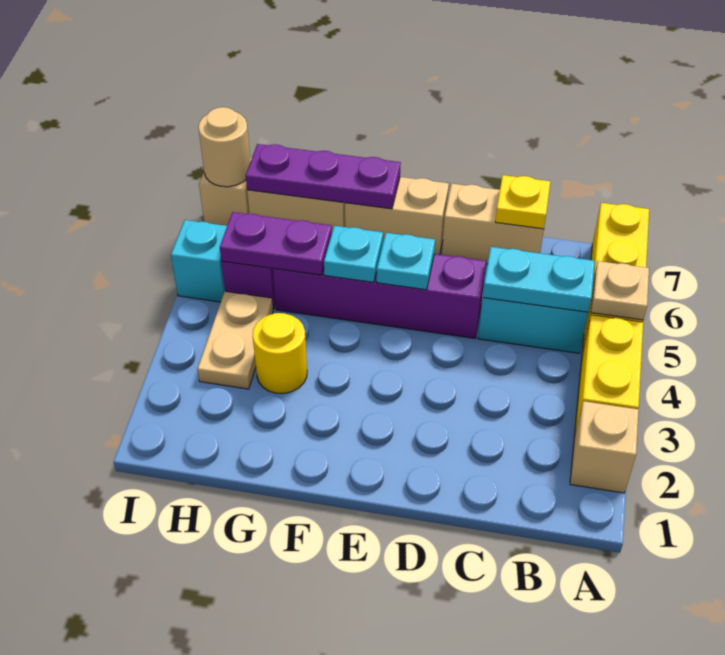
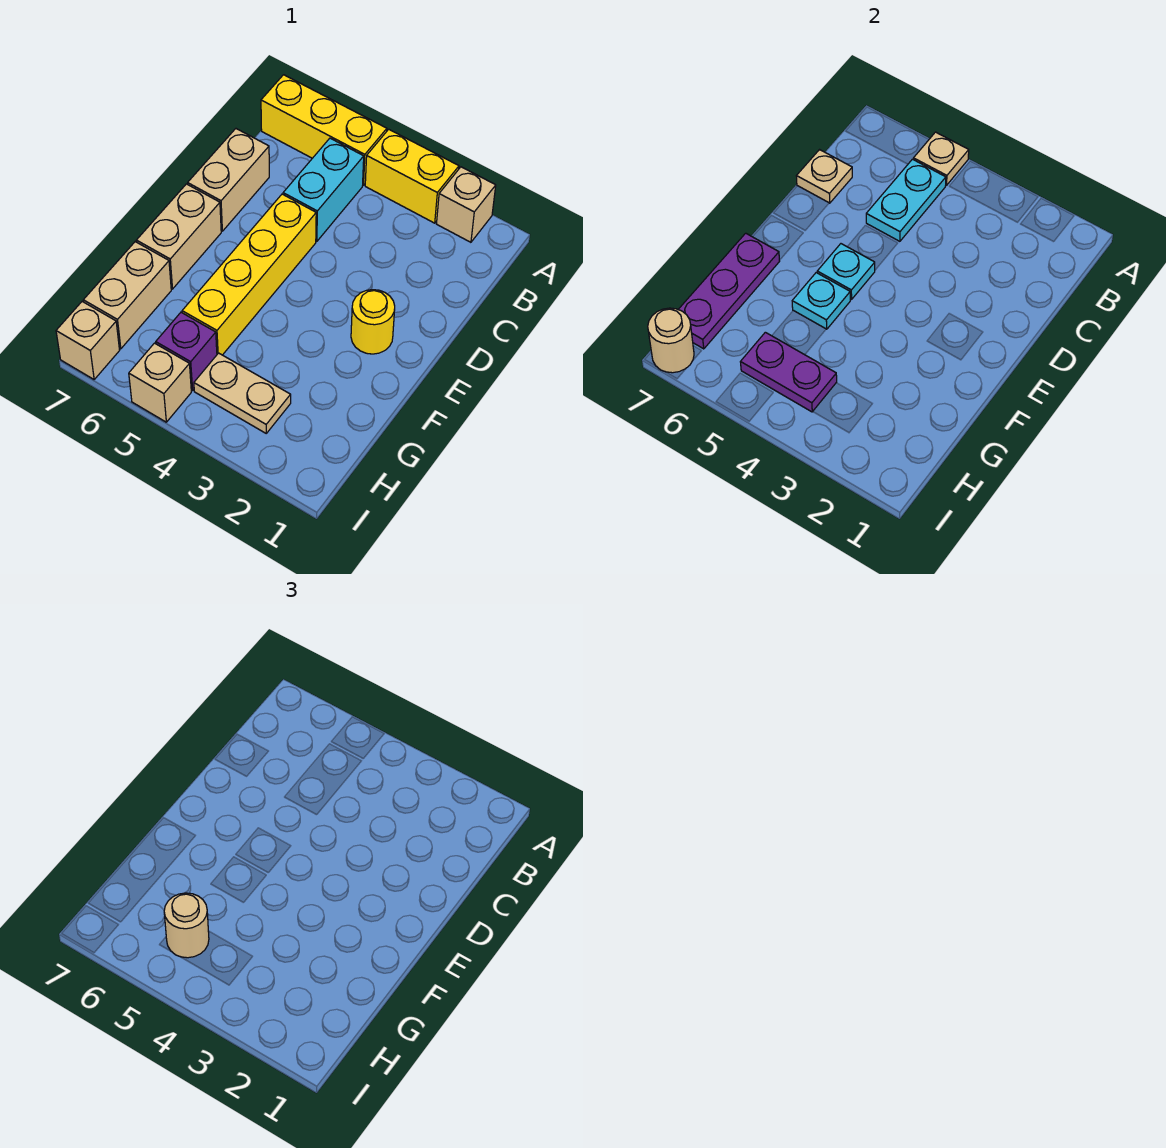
yellow plate C7 level 2 -> tan plate C7 level 2
purple brick D5:G5 level 1 -> yellow brick D5:G5 level 1
yellow round brick G3 level 1 -> yellow round brick E2 level 1
purple plate G5:H5 level 2 -> purple plate H4:H5 level 2
none -> tan round brick H5 level 3
cyan brick I5 level 1 -> tan brick I5 level 1

